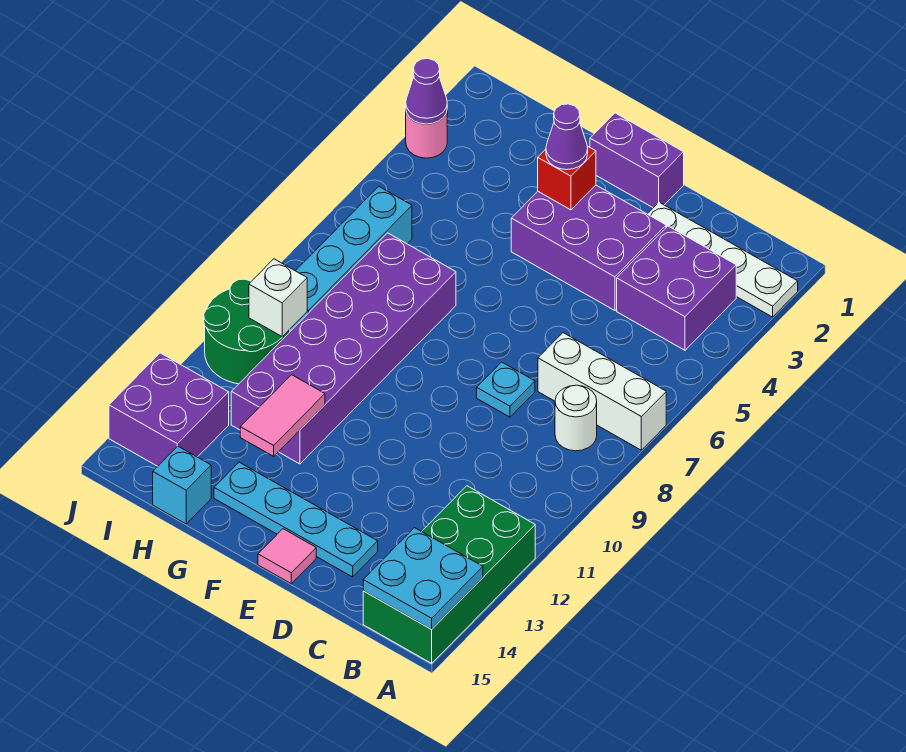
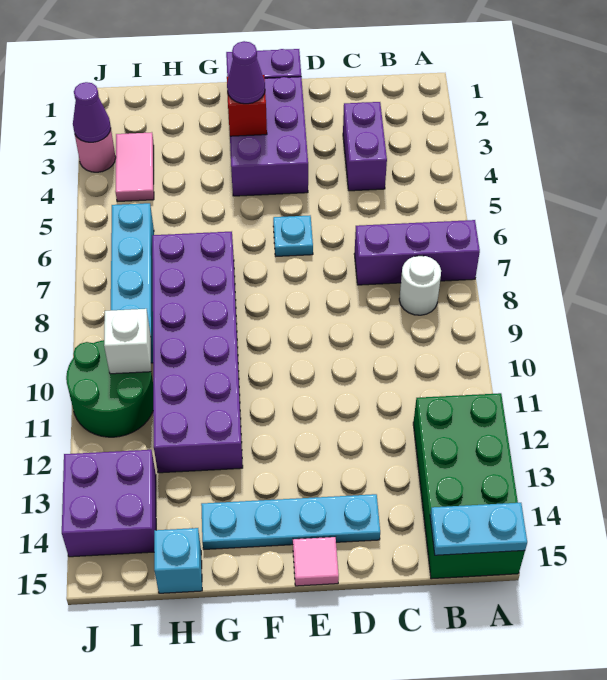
white plate A2:D2 level 1 -> none
white brick A7:C7 level 1 -> purple brick A7:C7 level 1
cyan plate A14:B15 level 2 -> cyan plate A15:B15 level 2
purple brick B3:C4 level 1 -> purple brick C3:C4 level 1
purple brick D3:F4 level 1 -> purple brick E2:F4 level 1
cyan plate D8 level 1 -> cyan plate E6 level 1
pink tile G12:G13 level 2 -> pink tile I3:I4 level 1

